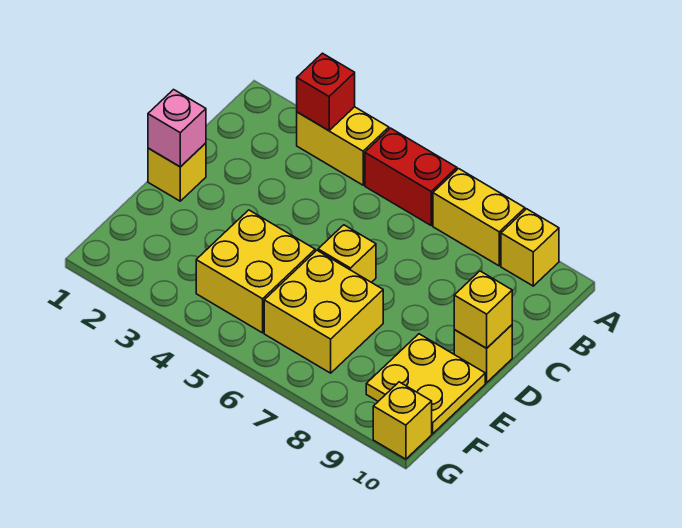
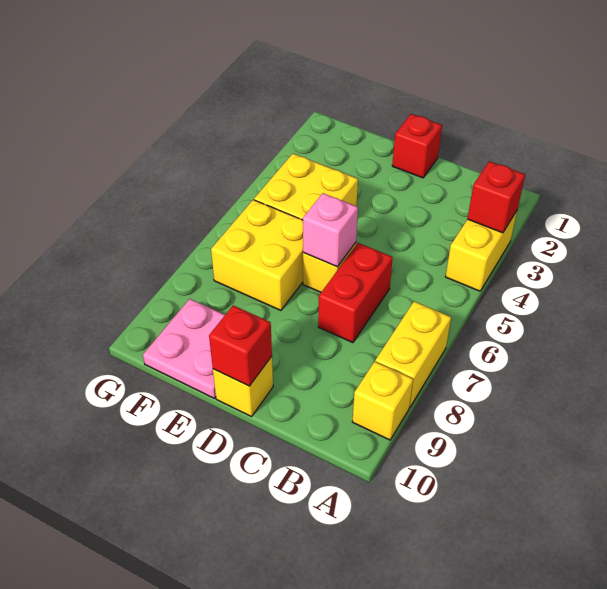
red brick A5:A6 level 1 -> red brick C6:C7 level 1
yellow brick D1 level 1 -> red brick D1 level 1
pink brick D1 level 2 -> pink brick D6 level 2
yellow brick D10 level 2 -> red brick D10 level 2
yellow plate E9:F10 level 1 -> pink plate E9:F10 level 1
yellow brick G10 level 1 -> none

